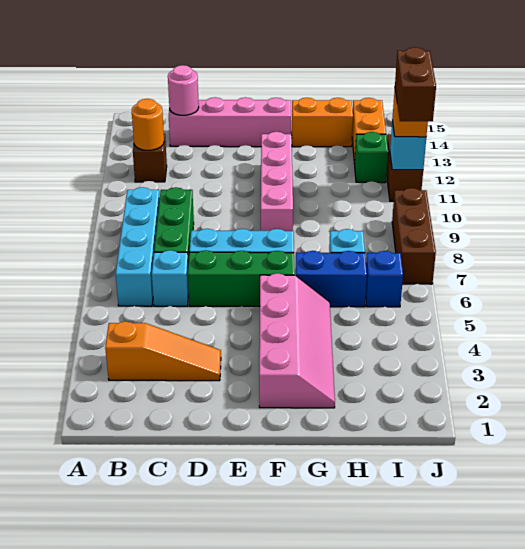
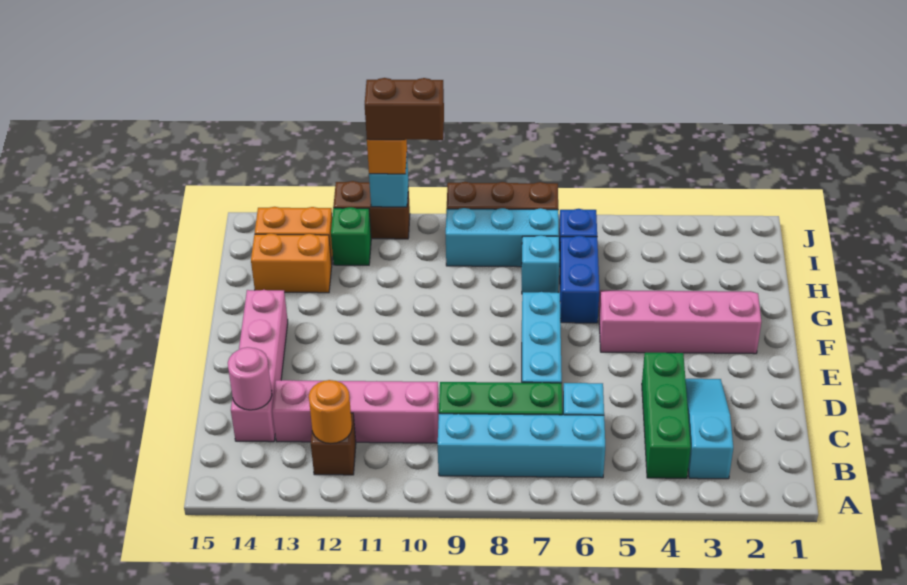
orange slope B3:D3 level 1 top B -> cyan slope B3:D3 level 1 top B
green brick D6:F6 level 1 -> green brick B4:D4 level 1
pink brick F9:F12 level 1 -> pink brick C10:C13 level 1
orange brick G14:H14 level 1 -> orange brick H13:H14 level 1
none -> cyan brick I7:I9 level 1

